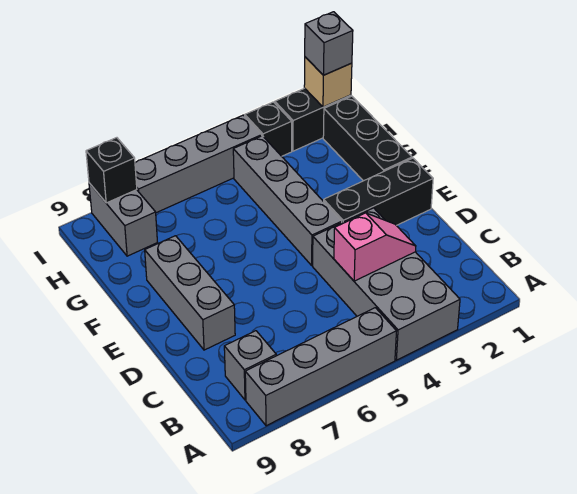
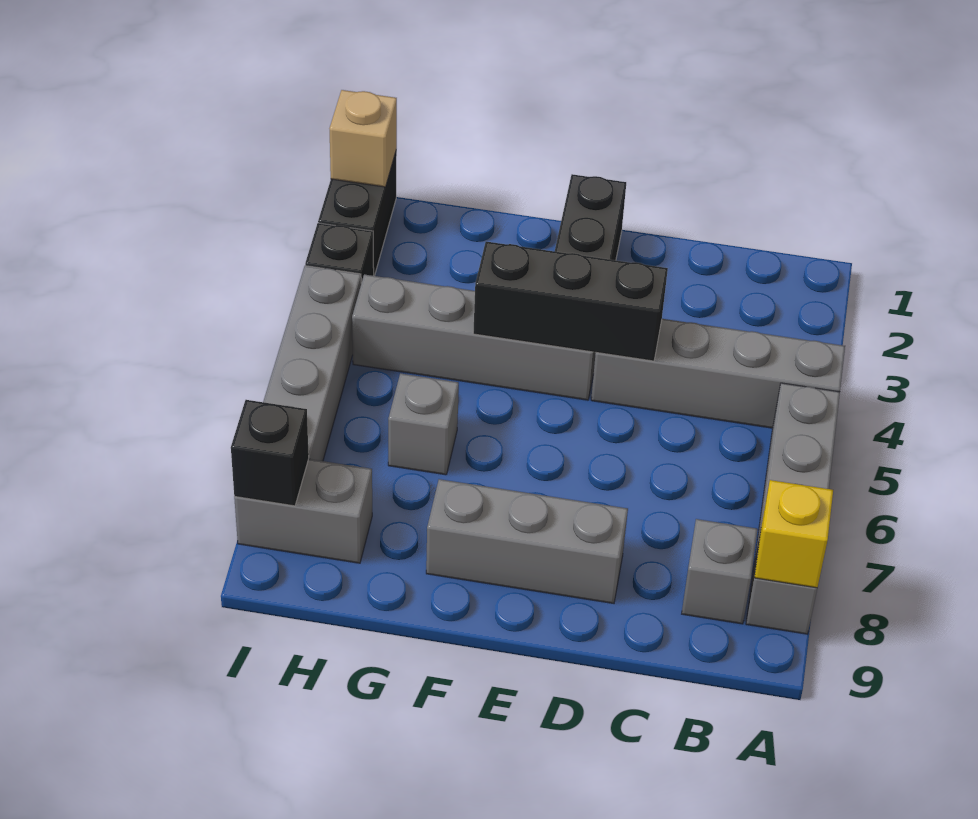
grey brick A3:D4 level 1 -> grey brick A4:D4 level 1
none -> yellow brick A8 level 2
pink slope C3:C4 level 2 top 4 -> none
black brick F1:H1 level 1 -> black brick D4:F4 level 2
grey brick I1 level 3 -> grey brick G6 level 1

